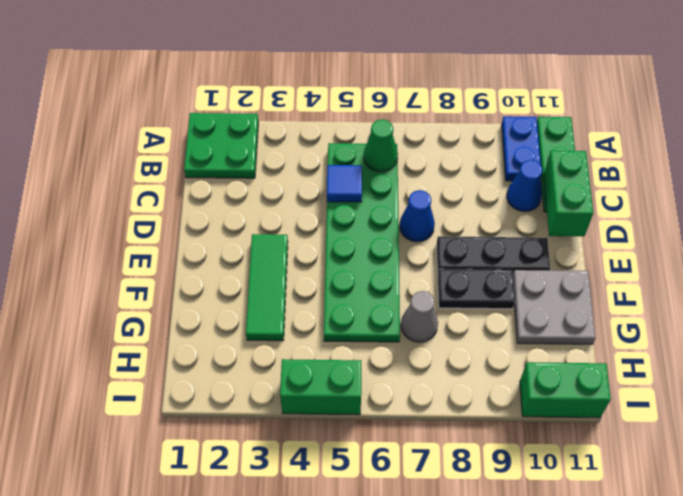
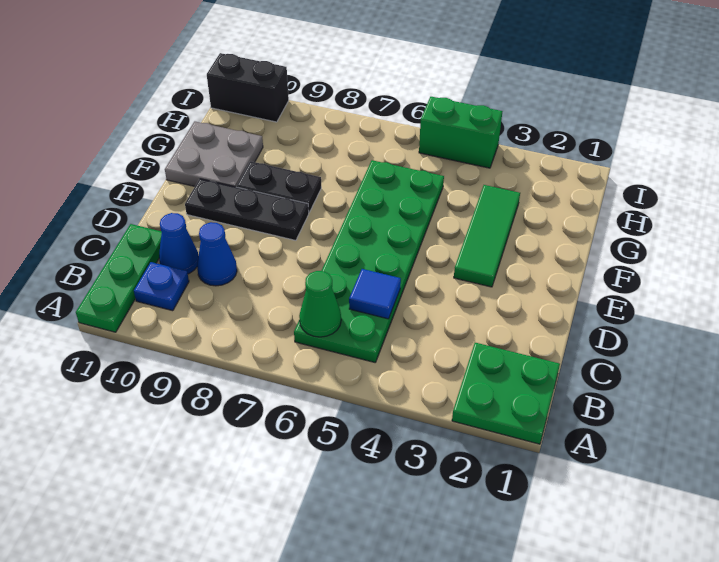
blue plate A10:B10 level 1 -> blue plate B10 level 1
green brick C11:D11 level 2 -> none
blue cone D7 level 1 -> blue cone C9 level 1
grey cone G7 level 1 -> none
green brick I10:I11 level 1 -> black brick I10:I11 level 1

